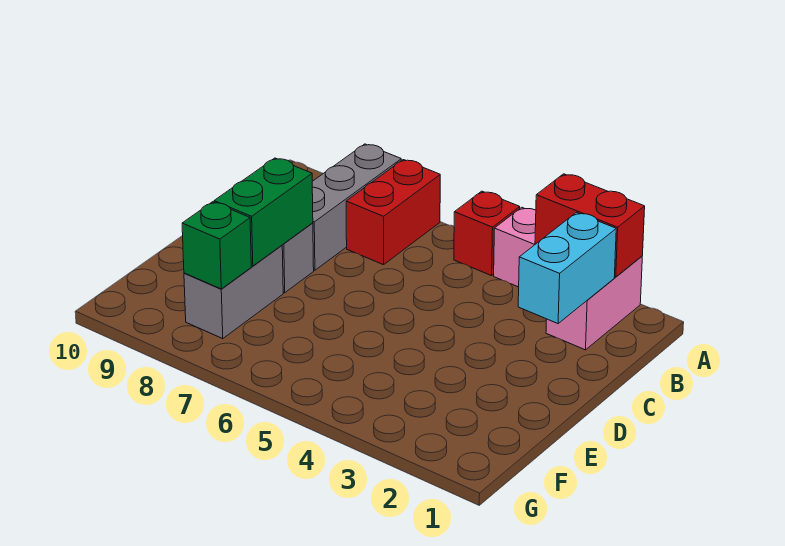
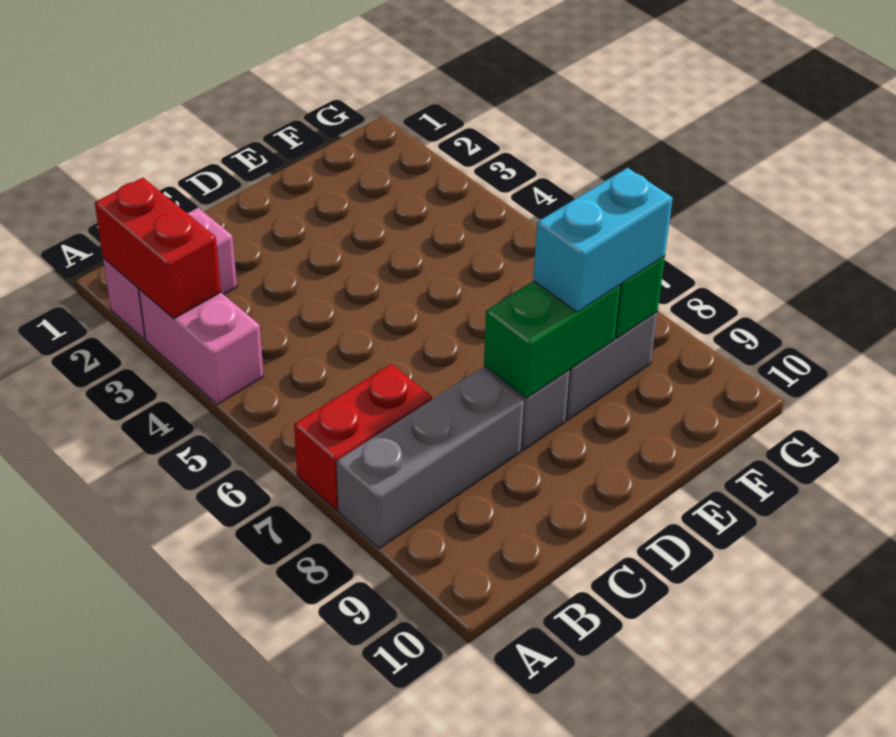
red brick A5 level 1 -> none
cyan brick B2:C2 level 2 -> cyan brick E8:F8 level 3

